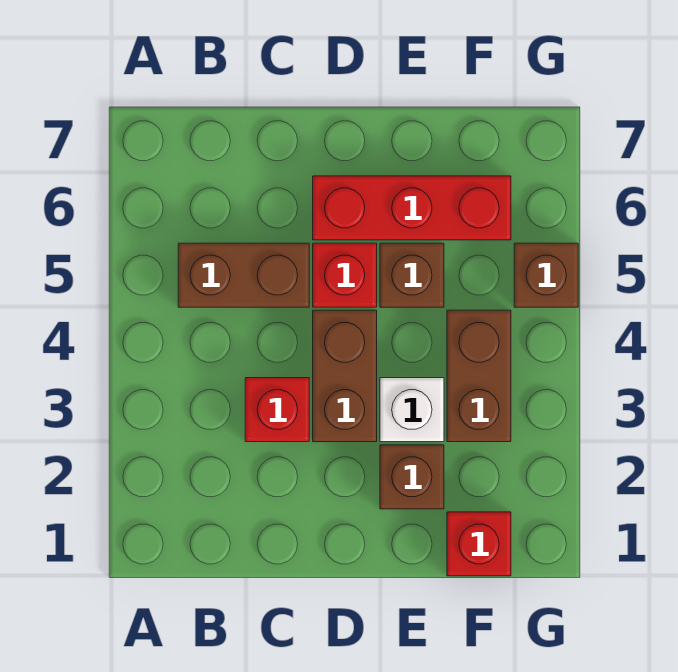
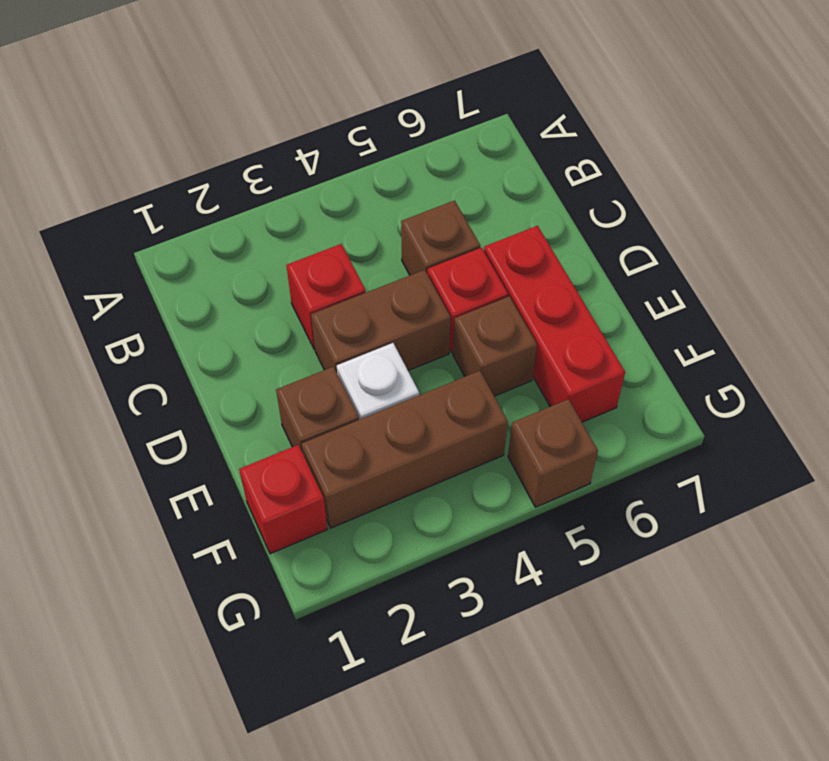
brown brick B5:C5 level 1 -> brown brick C5 level 1
brown brick F3:F4 level 1 -> brown brick F2:F4 level 1

